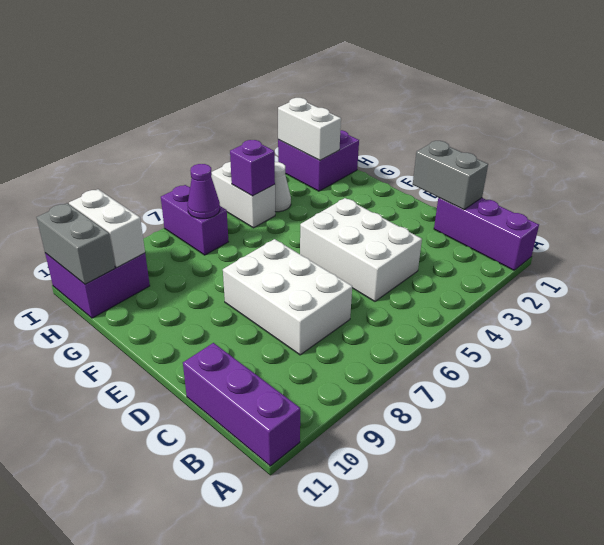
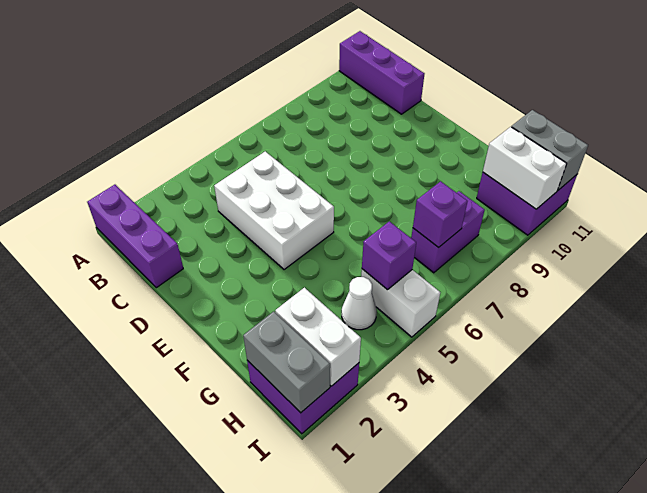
grey brick C1:D1 level 2 -> grey brick H1:I1 level 2
white brick C7:E8 level 1 -> none
purple brick H7:I7 level 1 -> purple brick H7:H8 level 1
purple cone H7 level 2 -> purple brick H7 level 2

